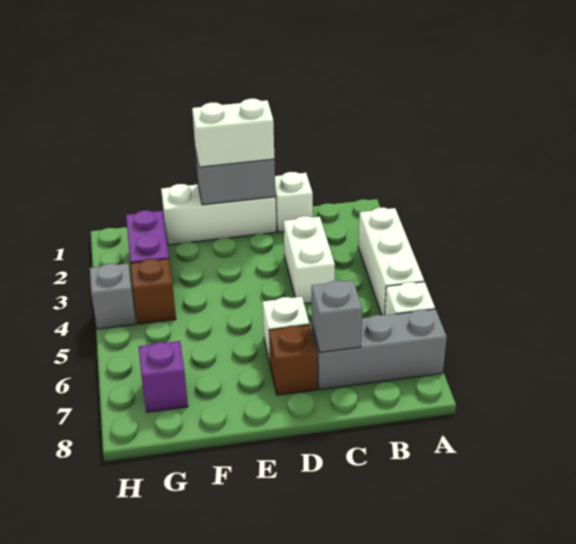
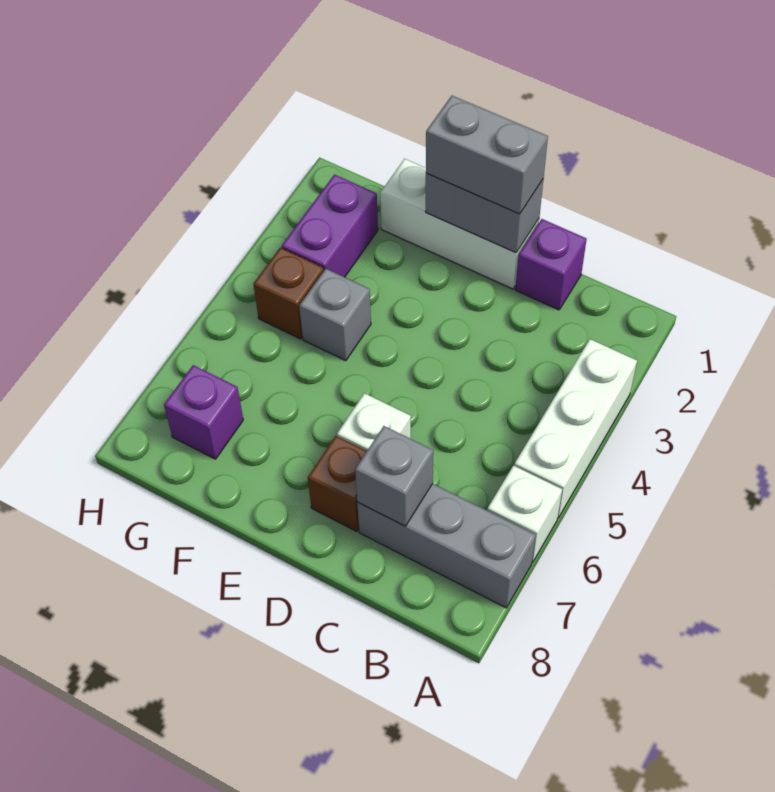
white brick C1 level 1 -> purple brick C1 level 1
white brick C3:C4 level 1 -> none
white brick D1:E1 level 3 -> grey brick D1:E1 level 3
grey brick H4 level 1 -> grey brick F4 level 1

